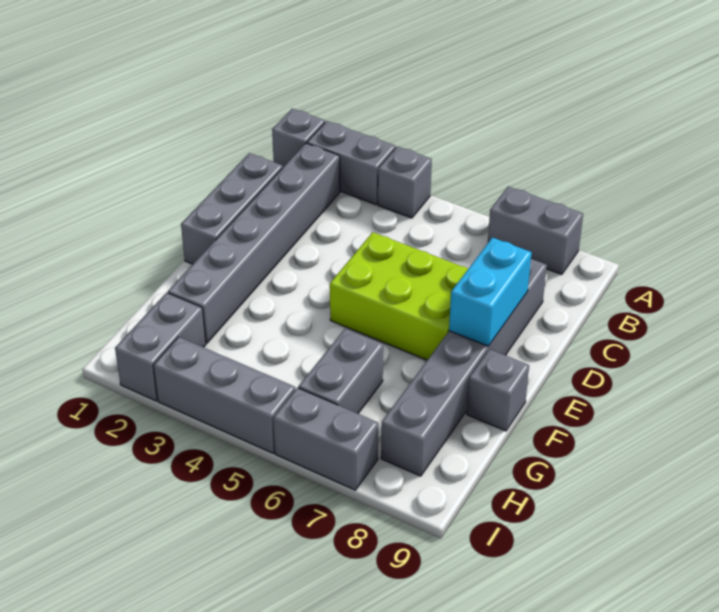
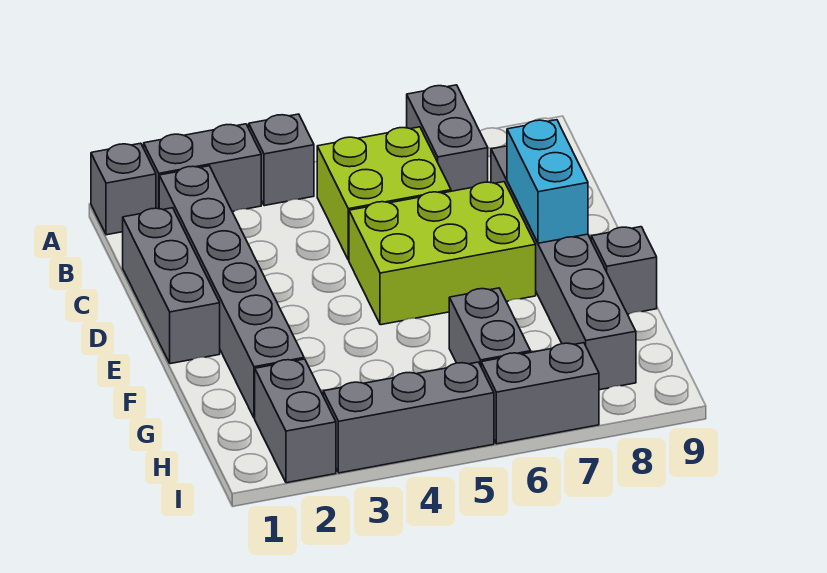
grey brick A7:A8 level 1 -> grey brick A7:B7 level 1
none -> lime brick B5:C6 level 1

